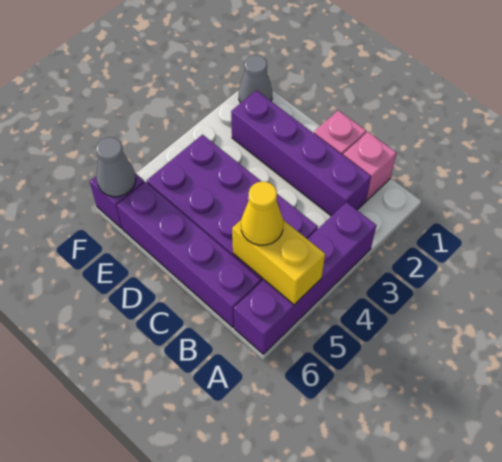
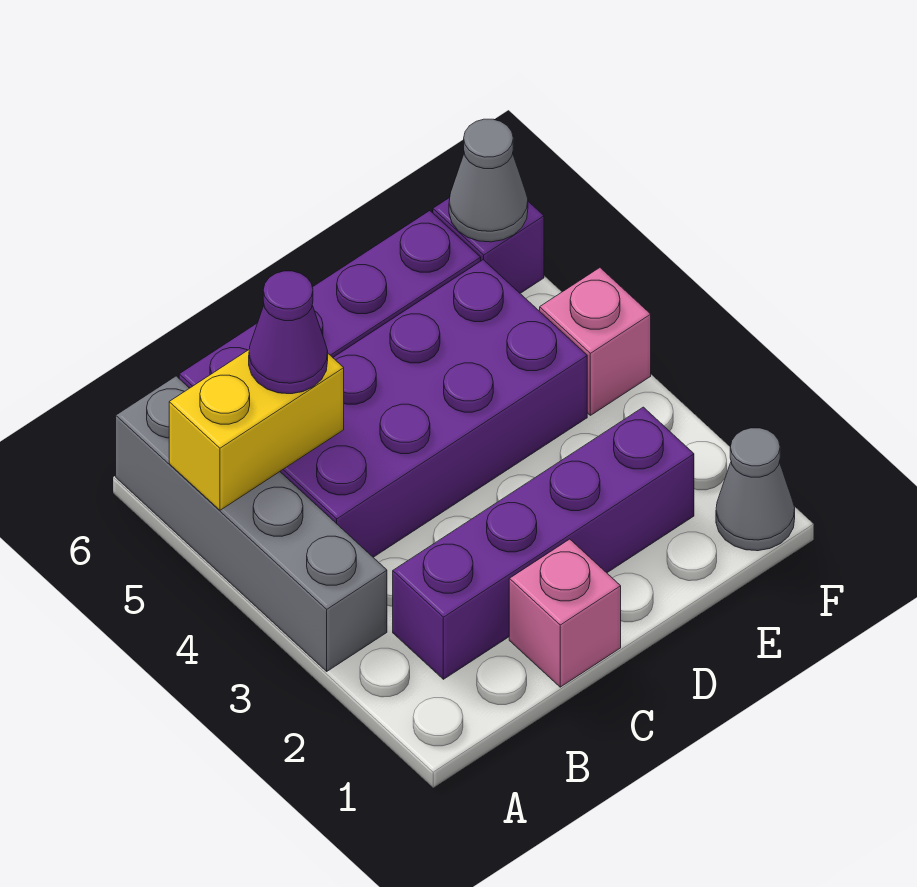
purple brick A3:A6 level 1 -> grey brick A3:A6 level 1
pink brick B1 level 1 -> pink brick F4 level 1
yellow cone B5 level 3 -> purple cone B5 level 3

